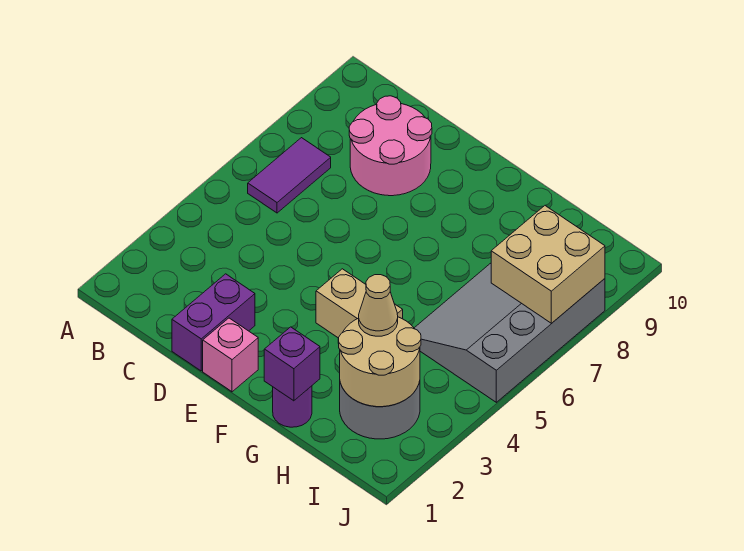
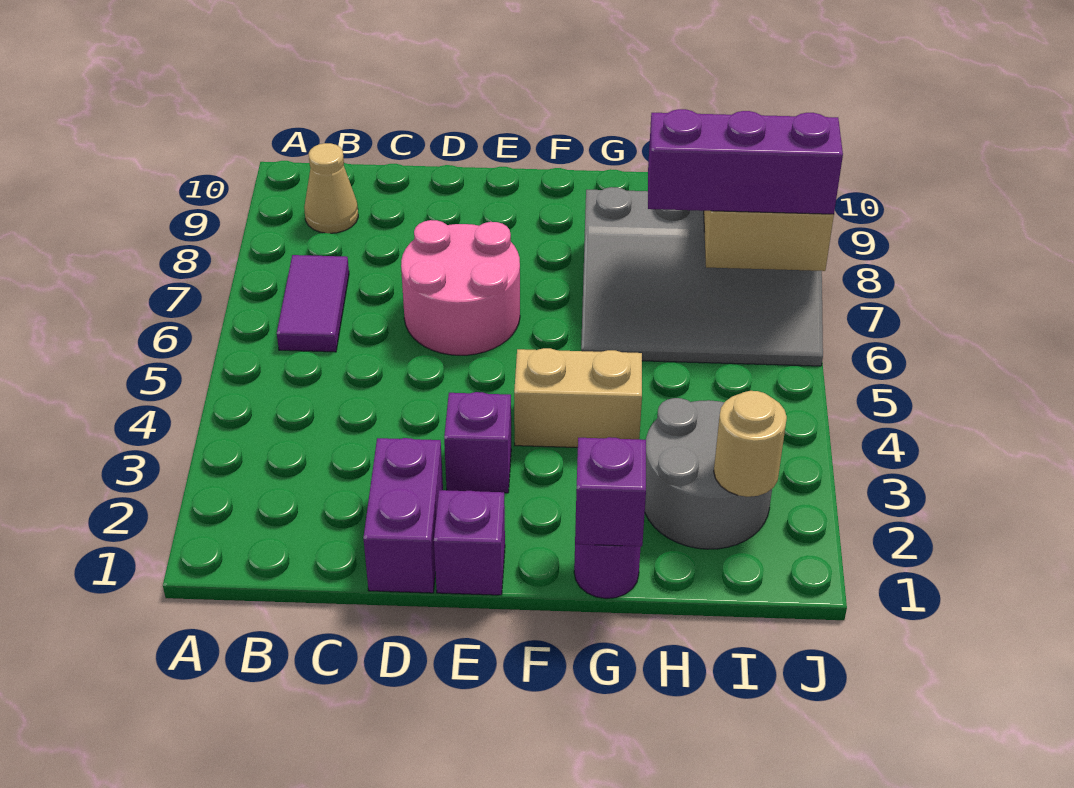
pink round brick C8:D9 level 1 -> pink round brick D6:E7 level 1
pink brick E1 level 1 -> purple brick E1 level 1
none -> purple brick E3 level 1
tan round brick H2:I3 level 2 -> tan round brick I2 level 2
tan cone H3 level 3 -> tan cone B9 level 1
grey slope H5:J8 level 1 top J -> grey slope G6:J8 level 1 top 8
none -> purple brick H7:J7 level 3

